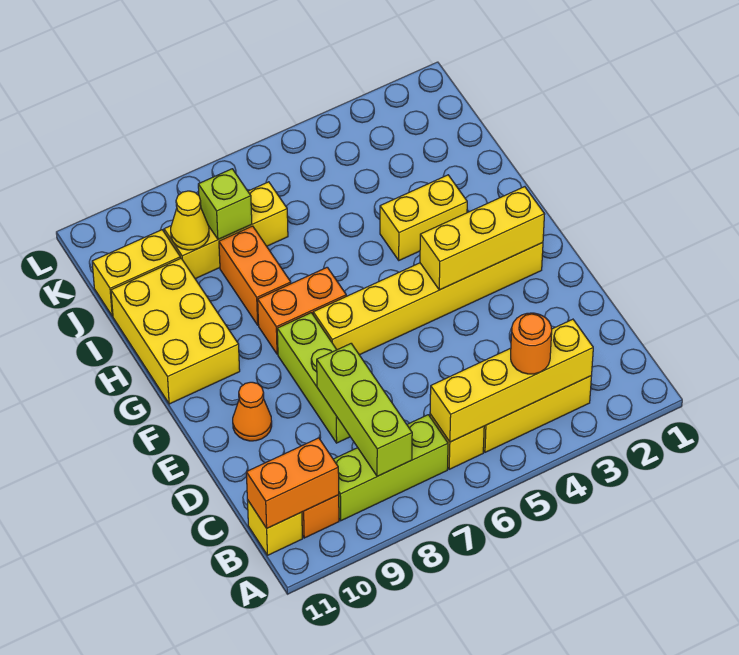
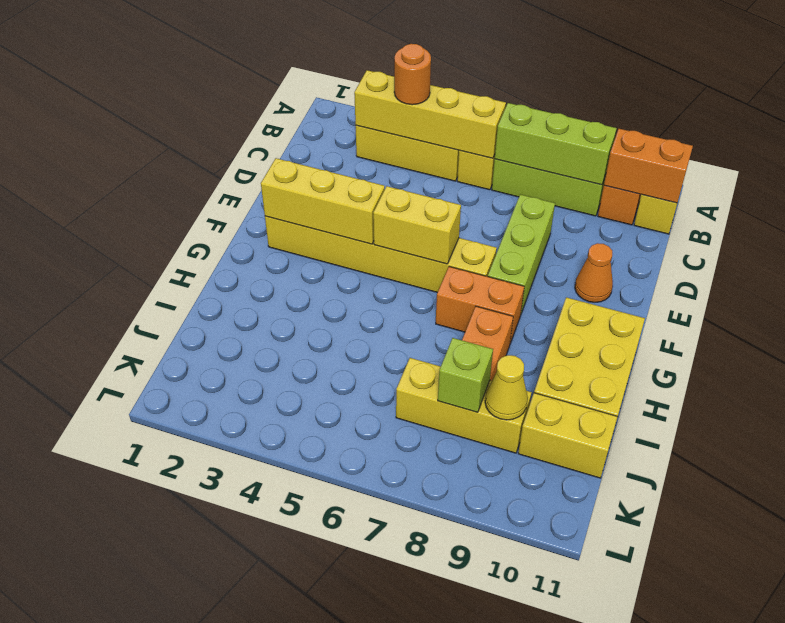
lime brick B8:D8 level 2 -> lime brick B7:B9 level 2
yellow brick H3:H4 level 1 -> yellow brick F5:F6 level 2

